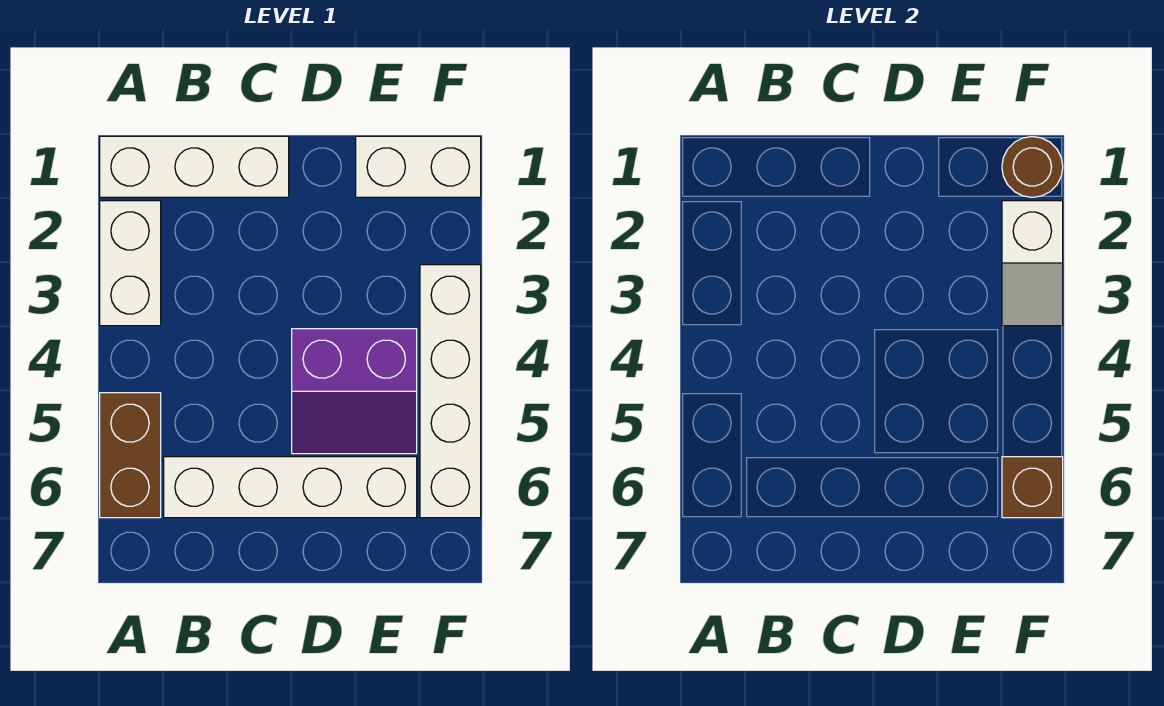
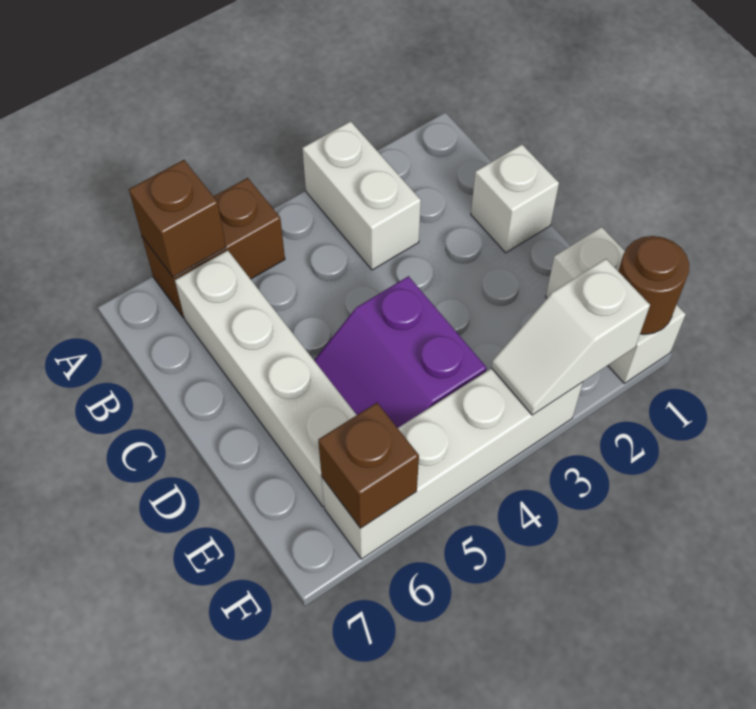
white brick A1:C1 level 1 -> white brick C1 level 1
white brick A2:A3 level 1 -> white brick A3:B3 level 1
none -> brown brick A6 level 2

